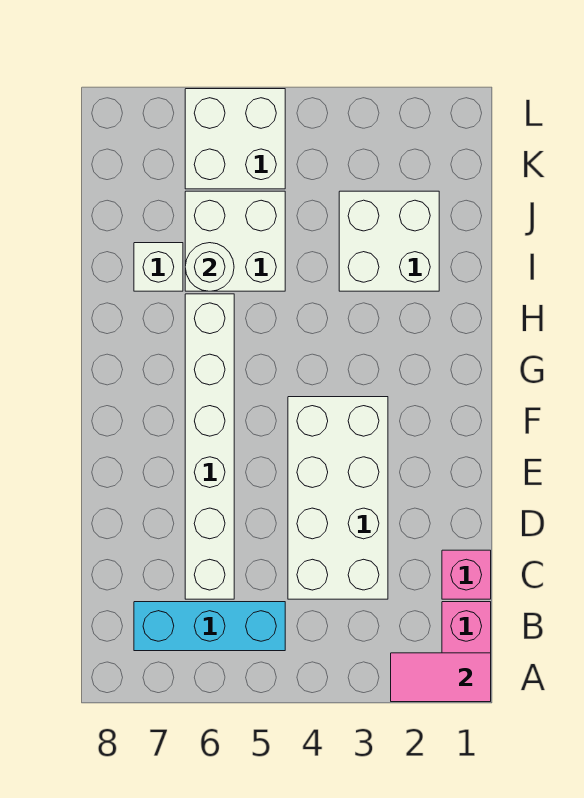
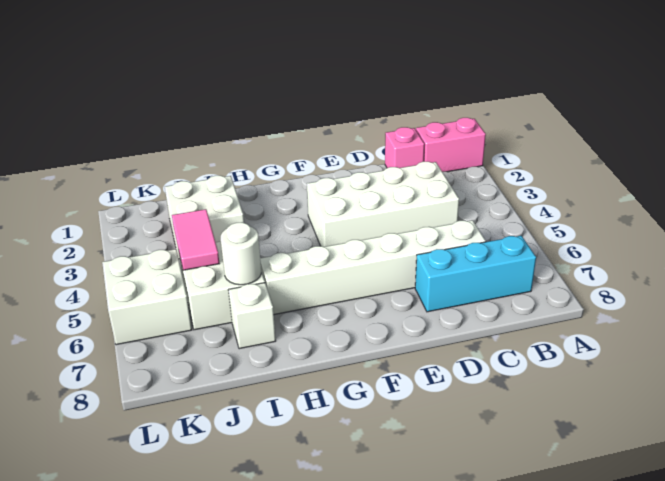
pink tile A1:A2 level 2 -> pink tile J4:J5 level 2
cyan brick B5:B7 level 1 -> cyan brick B7:D7 level 1

